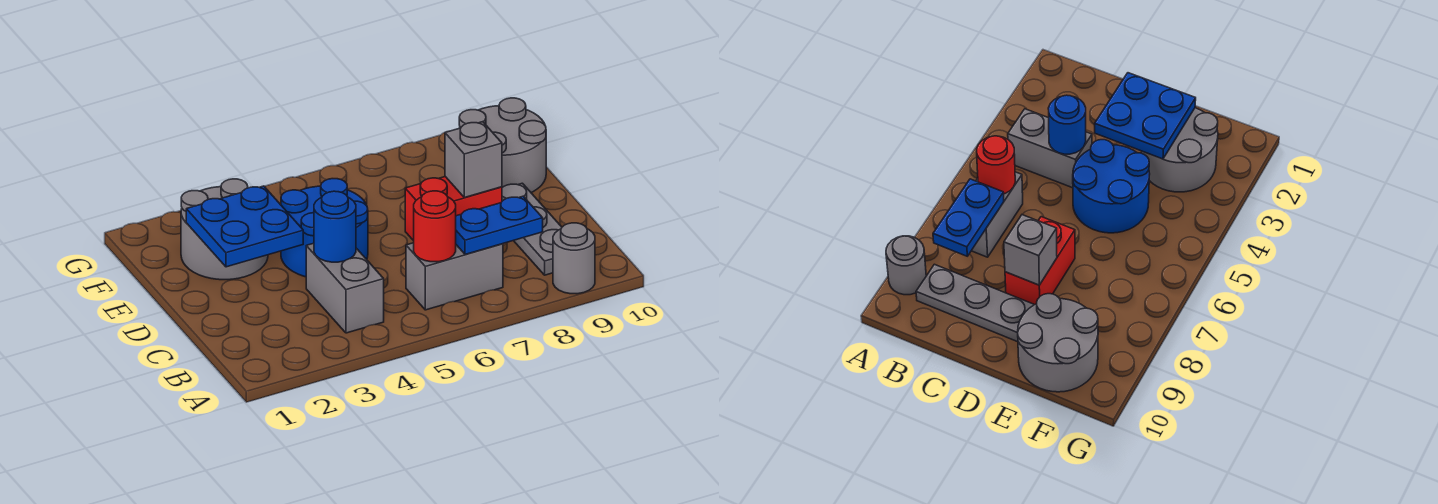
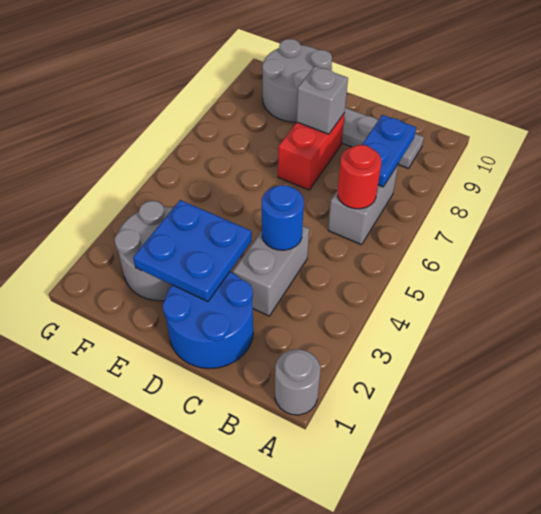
grey round brick A9 level 1 -> grey round brick A1 level 1
grey brick B4:C4 level 1 -> grey brick C3:C4 level 1
blue round brick D4:E5 level 1 -> blue round brick C1:D2 level 1

